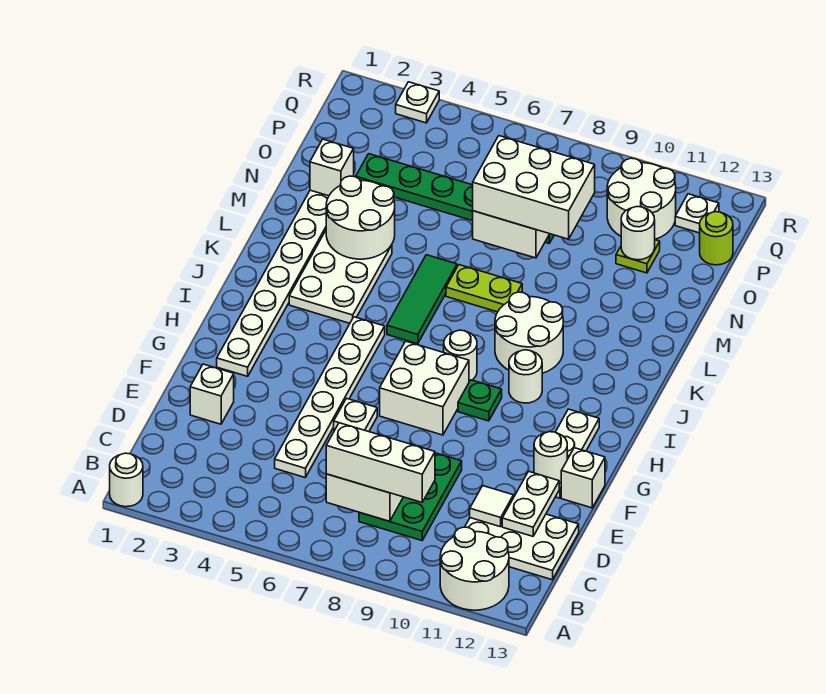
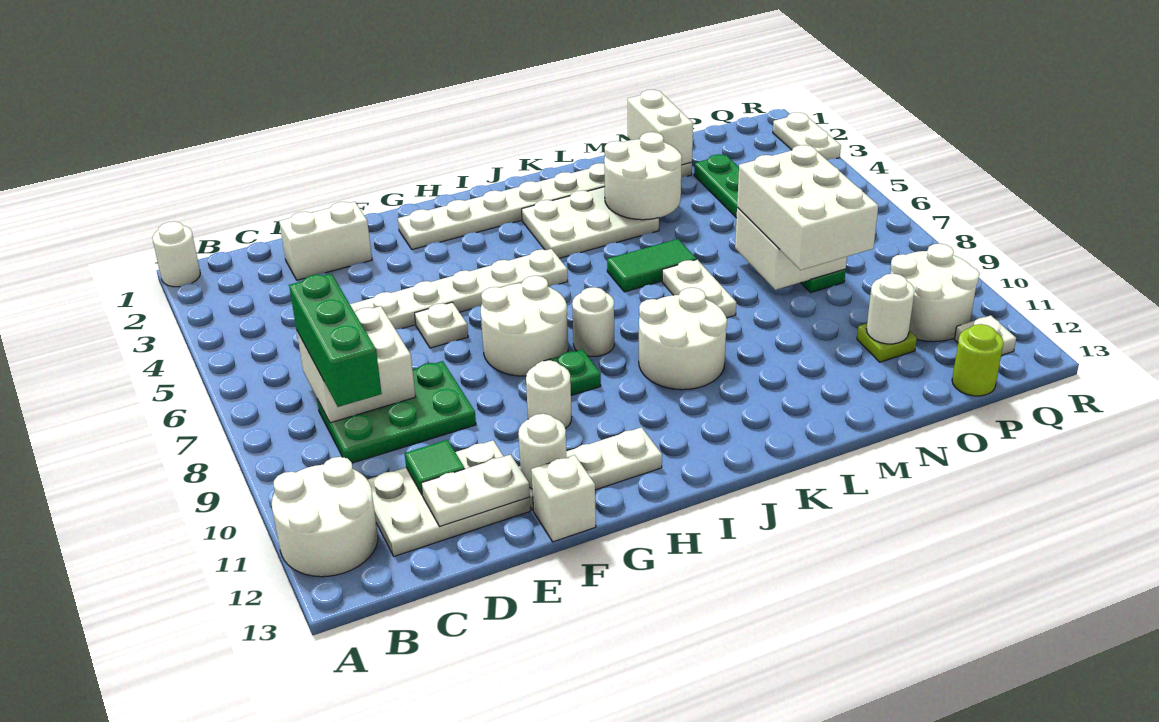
white brick C7:C9 level 3 -> green brick C7:C9 level 3
white plate C11:D13 level 1 -> white plate C11:E12 level 1
white tile D11 level 2 -> green tile D11 level 2
white brick E2 level 1 -> white brick D2:E2 level 1
white brick G7:H8 level 1 -> white round brick G7:H8 level 1
white round brick I10 level 1 -> white round brick G10 level 1
green tile J6:L6 level 1 -> green tile K6:L6 level 1
lime plate L7:L8 level 1 -> white plate L7:L8 level 1
white brick N2 level 2 -> white brick N1:N2 level 2
white plate R3 level 1 -> white plate R2:R3 level 1

